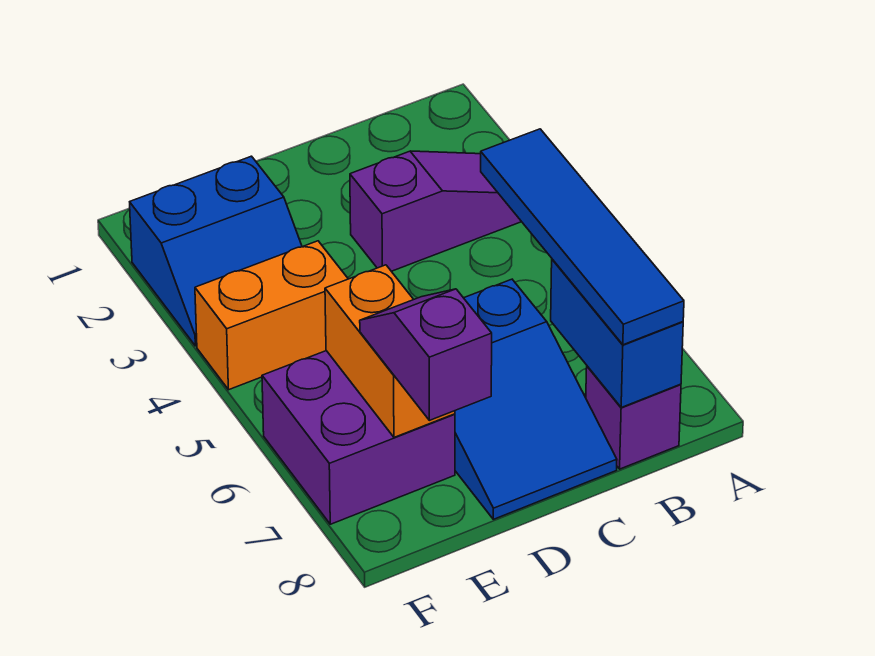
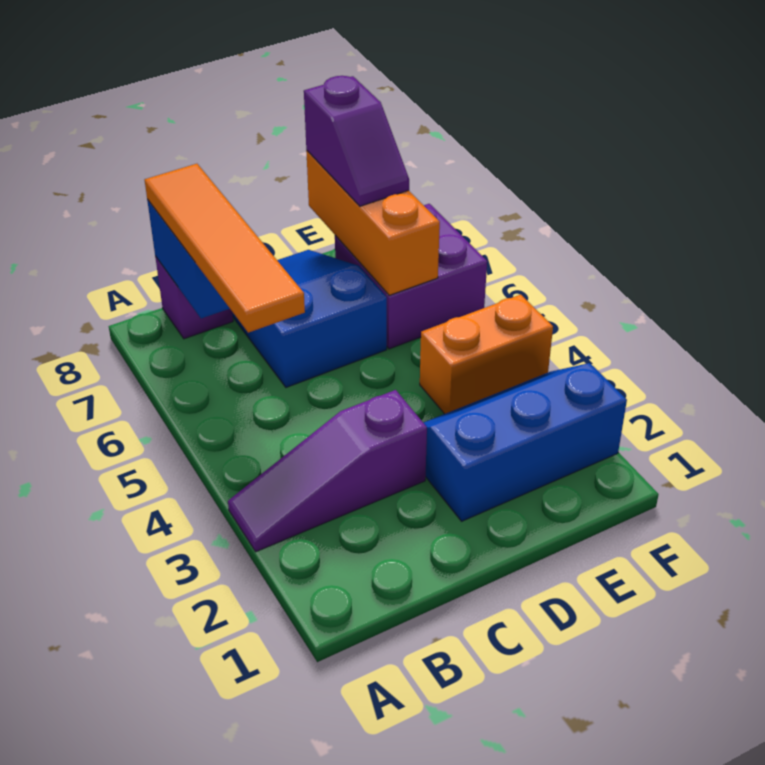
blue tile B5:B8 level 3 -> orange tile B5:B8 level 3
blue slope E2:F3 level 1 top 2 -> blue slope D2:F3 level 1 top 2
orange brick E6:E7 level 2 -> orange brick E6:E8 level 2

